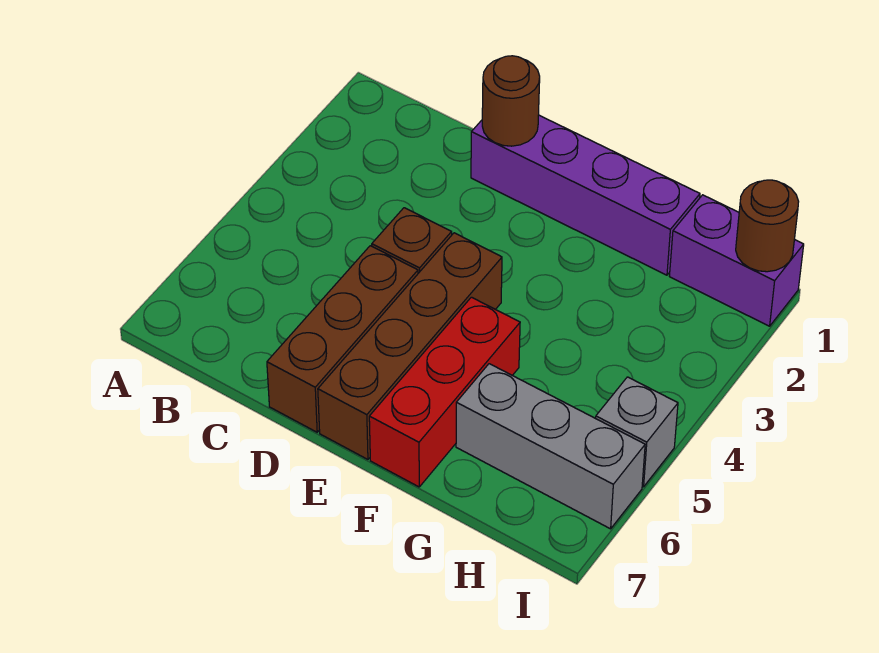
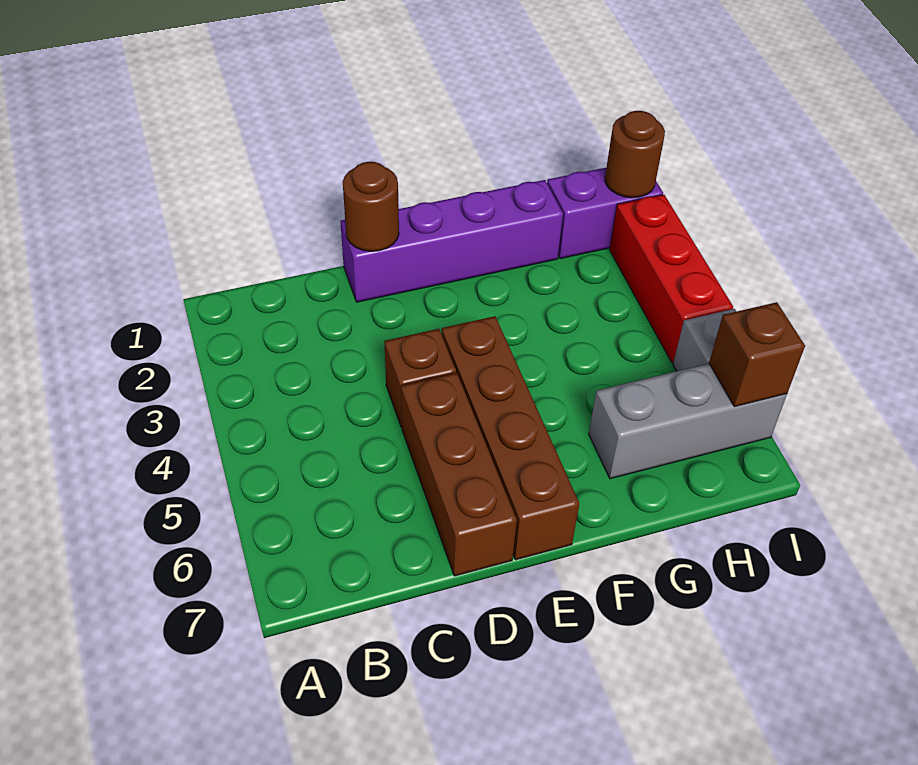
red brick F5:F7 level 1 -> red brick I2:I4 level 1
none -> brown brick I6 level 2

